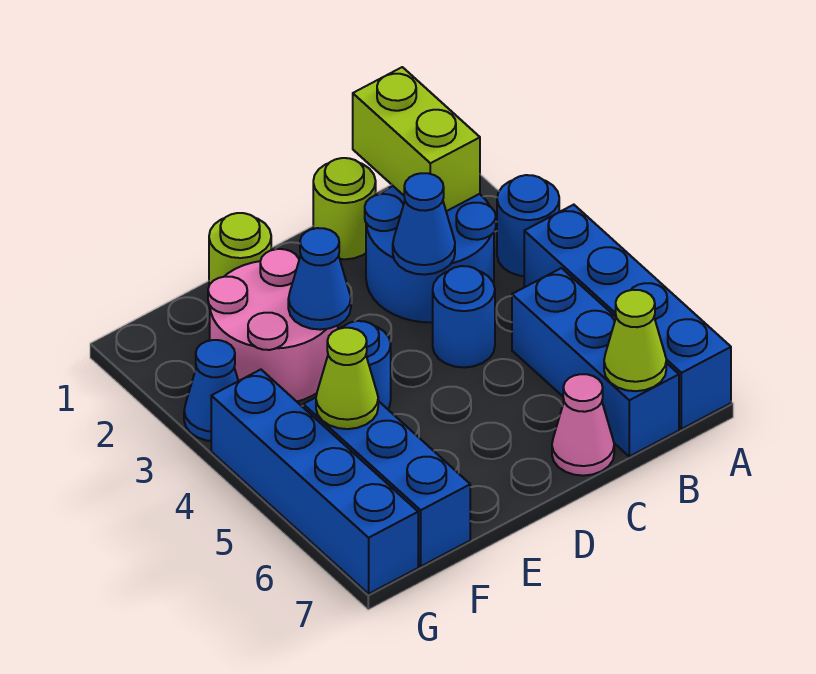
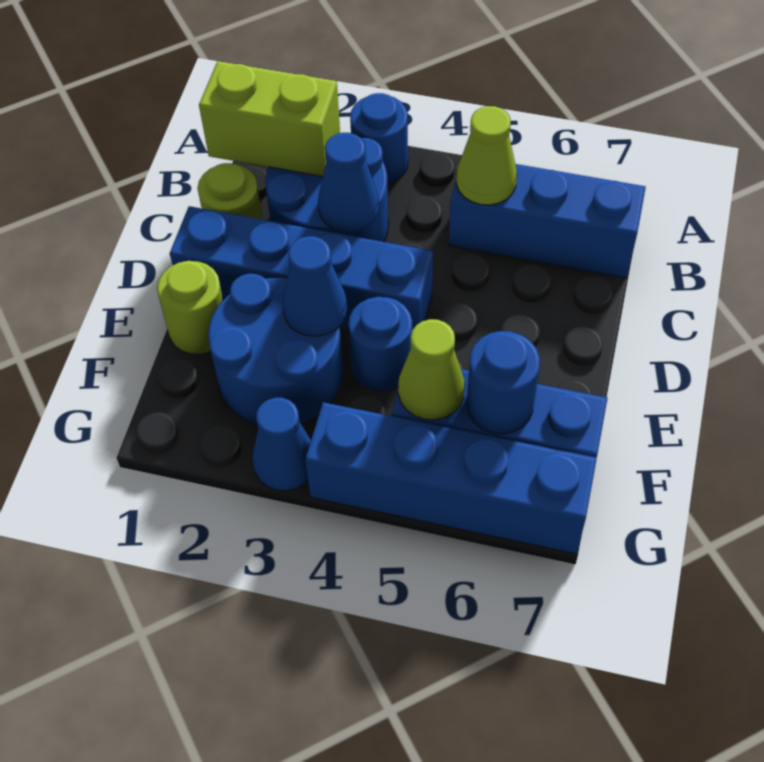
blue brick A4:A7 level 1 -> blue brick D1:D4 level 1
lime cone B7 level 2 -> lime cone B5 level 2
blue round brick C4 level 1 -> blue round brick F6 level 2
pink cone C7 level 1 -> none
pink round brick E2:F3 level 1 -> blue round brick E2:F3 level 1

